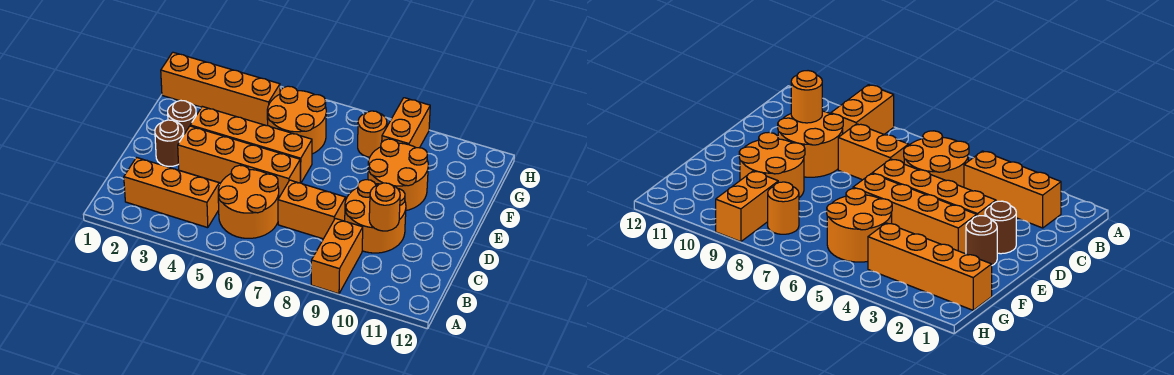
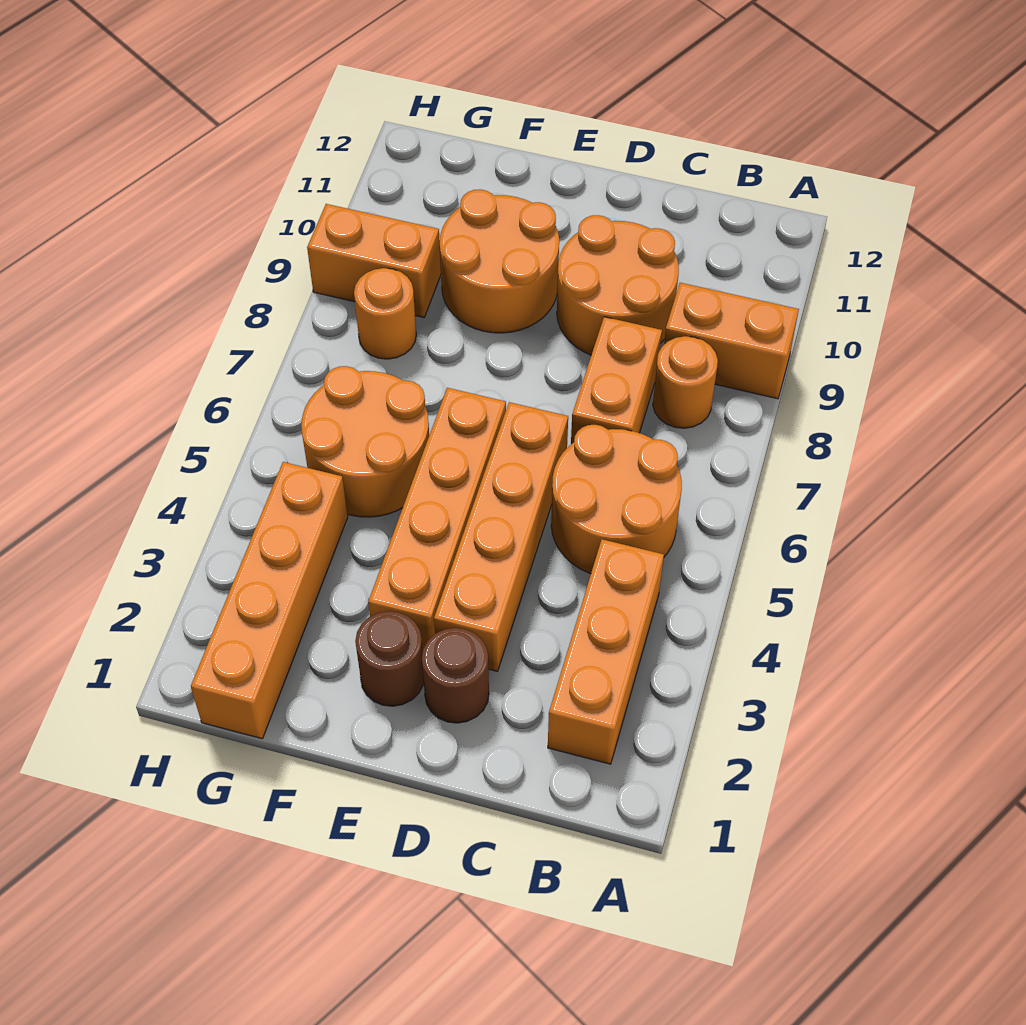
orange round brick C10 level 2 -> orange round brick B8 level 1

